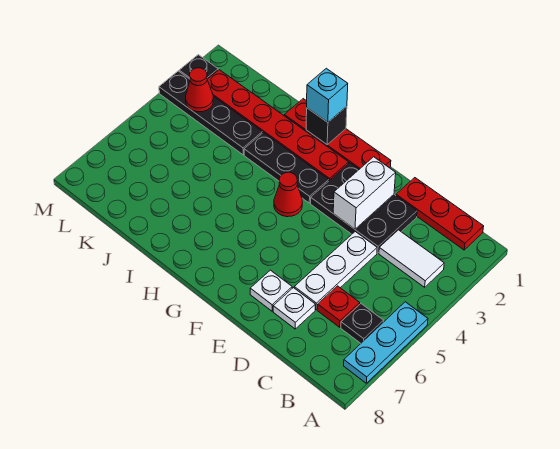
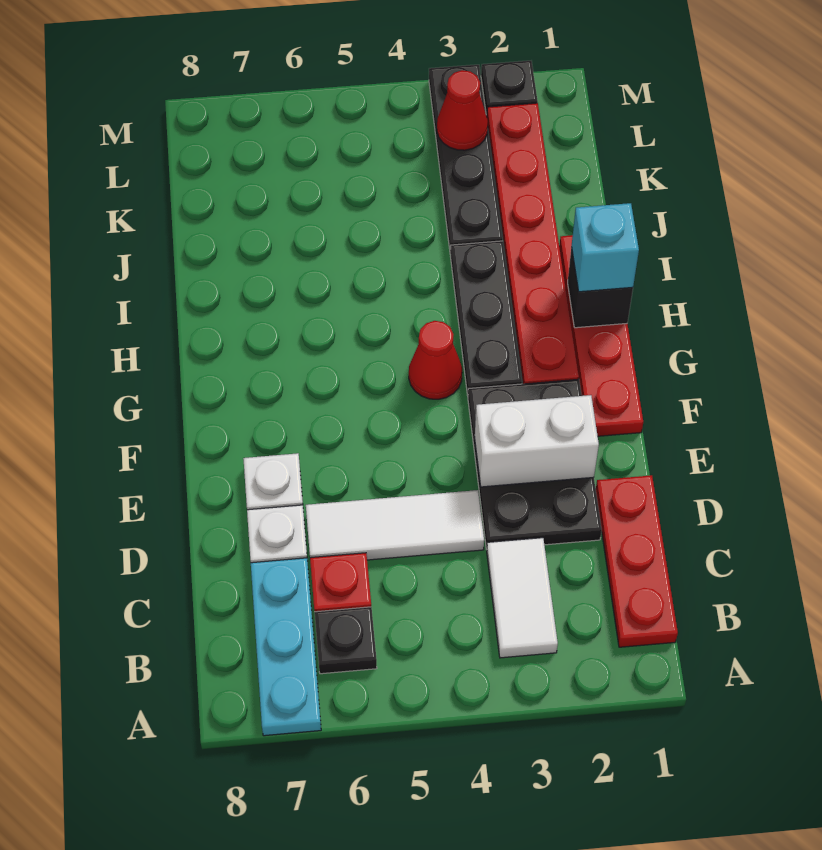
cyan plate A5:A7 level 1 -> cyan plate A7:C7 level 1
white plate D4:D6 level 1 -> white tile D4:D6 level 1

